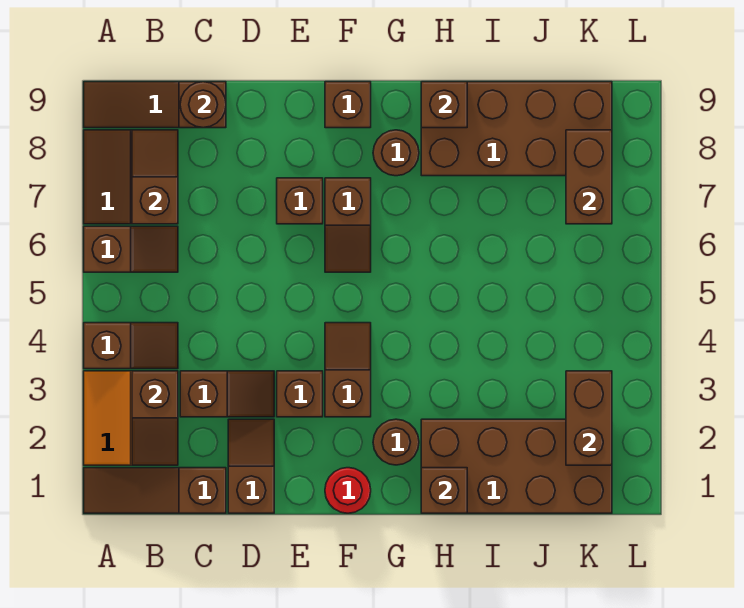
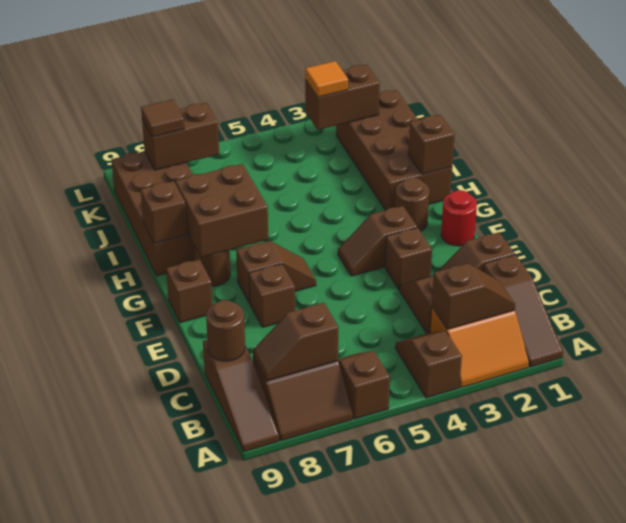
none -> brown brick G7:H8 level 2
none -> orange tile K3 level 3
none -> brown tile K8 level 3

